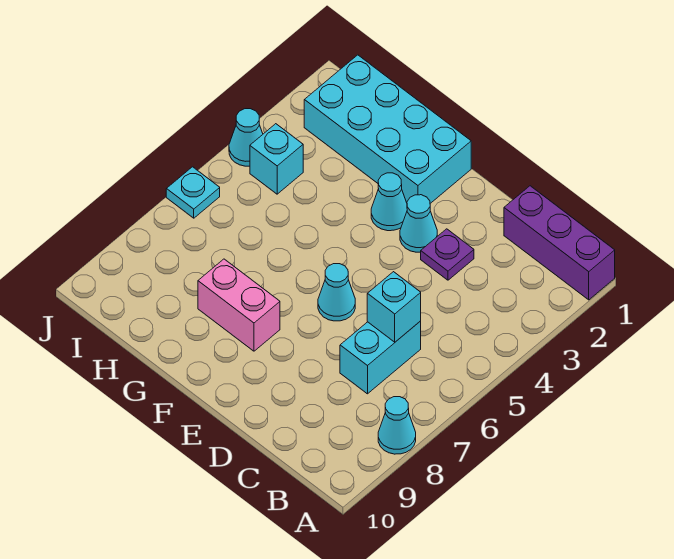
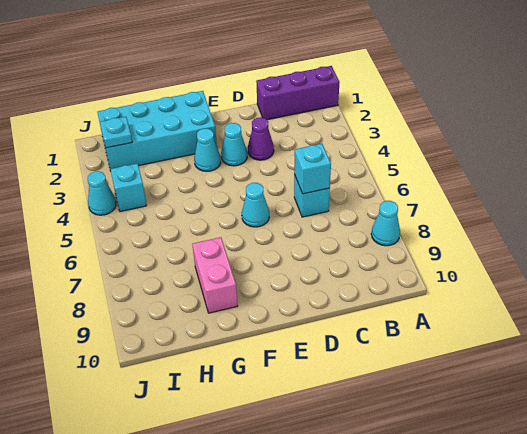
cyan brick C6:C7 level 1 -> cyan brick C6 level 1
purple plate D3 level 1 -> purple cone D3 level 1
pink brick F8:G8 level 1 -> pink brick G8:G9 level 1
cyan plate J6 level 1 -> cyan plate I2 level 2

